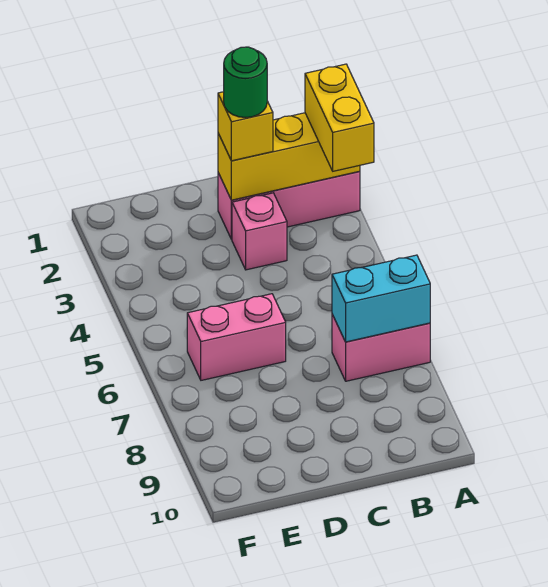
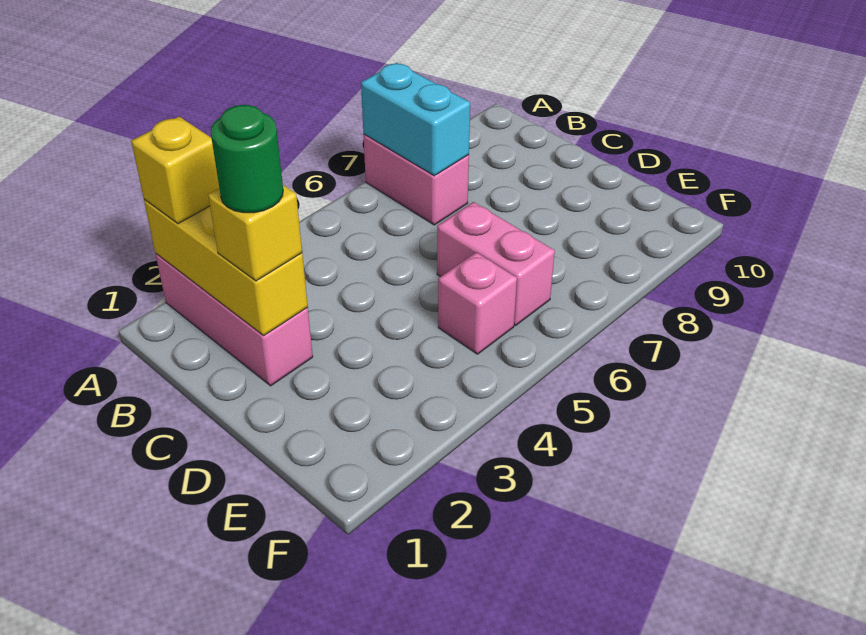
yellow brick A2:A3 level 3 -> yellow brick A2 level 3
pink brick C3 level 1 -> pink brick E5 level 1

